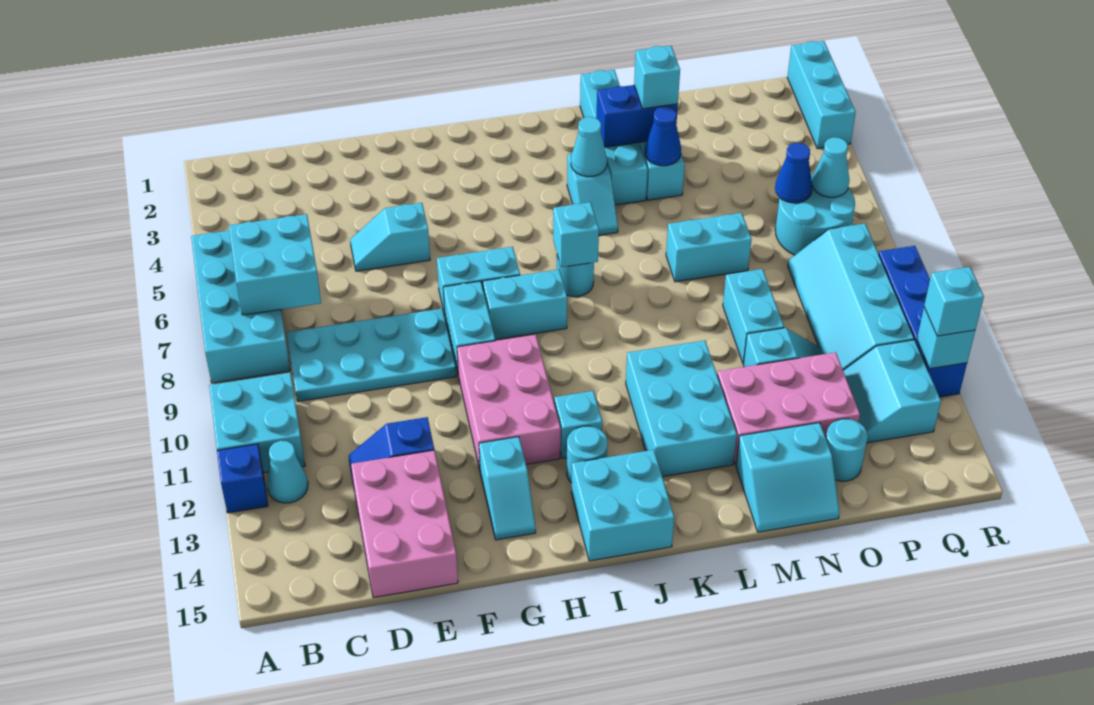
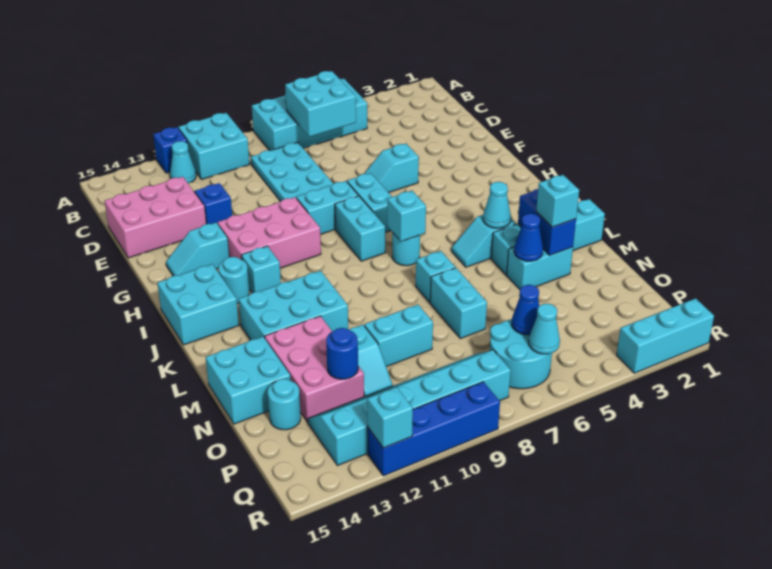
cyan slope E5:F5 level 1 top F -> cyan slope F5:F6 level 1 top 5
cyan slope M14:N15 level 1 top 14 -> cyan brick M14:N15 level 1
none -> blue round brick O12 level 2
cyan brick R12 level 3 -> cyan brick L7 level 1

